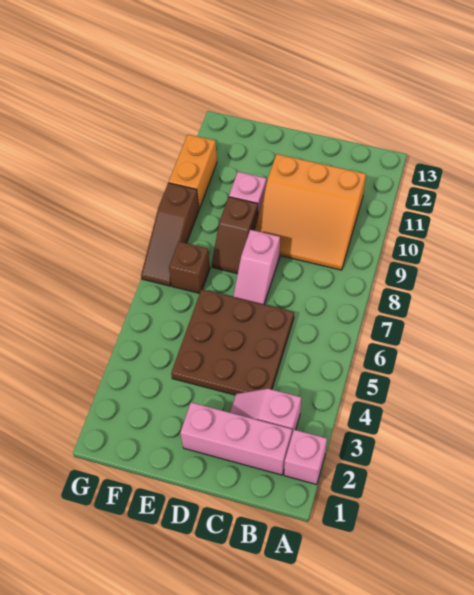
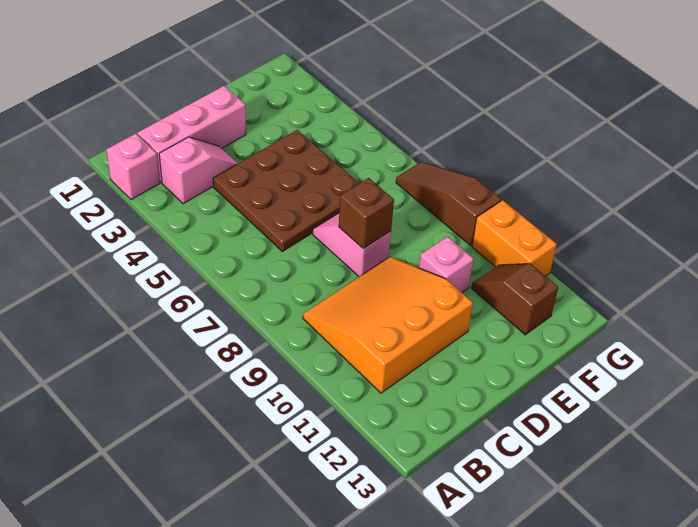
brown slope E8:E9 level 1 top 9 -> brown slope F11:F12 level 1 top 12
brown brick F7 level 1 -> brown brick D8 level 2

